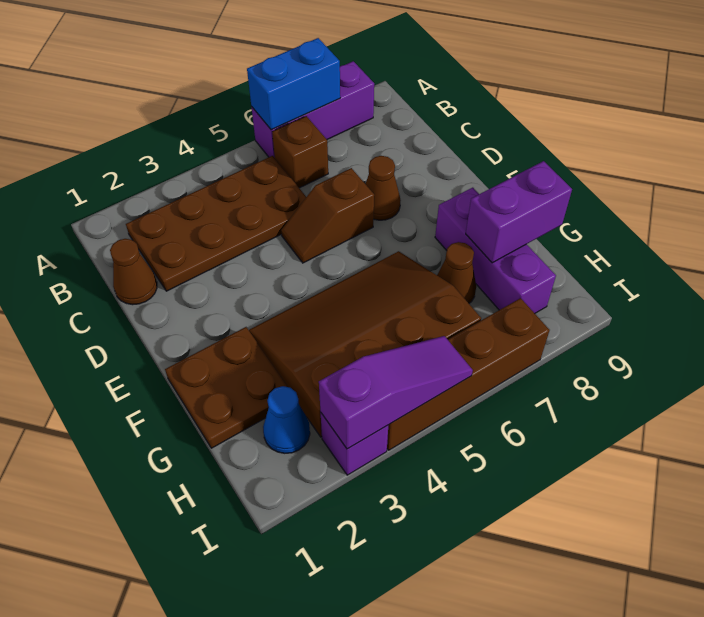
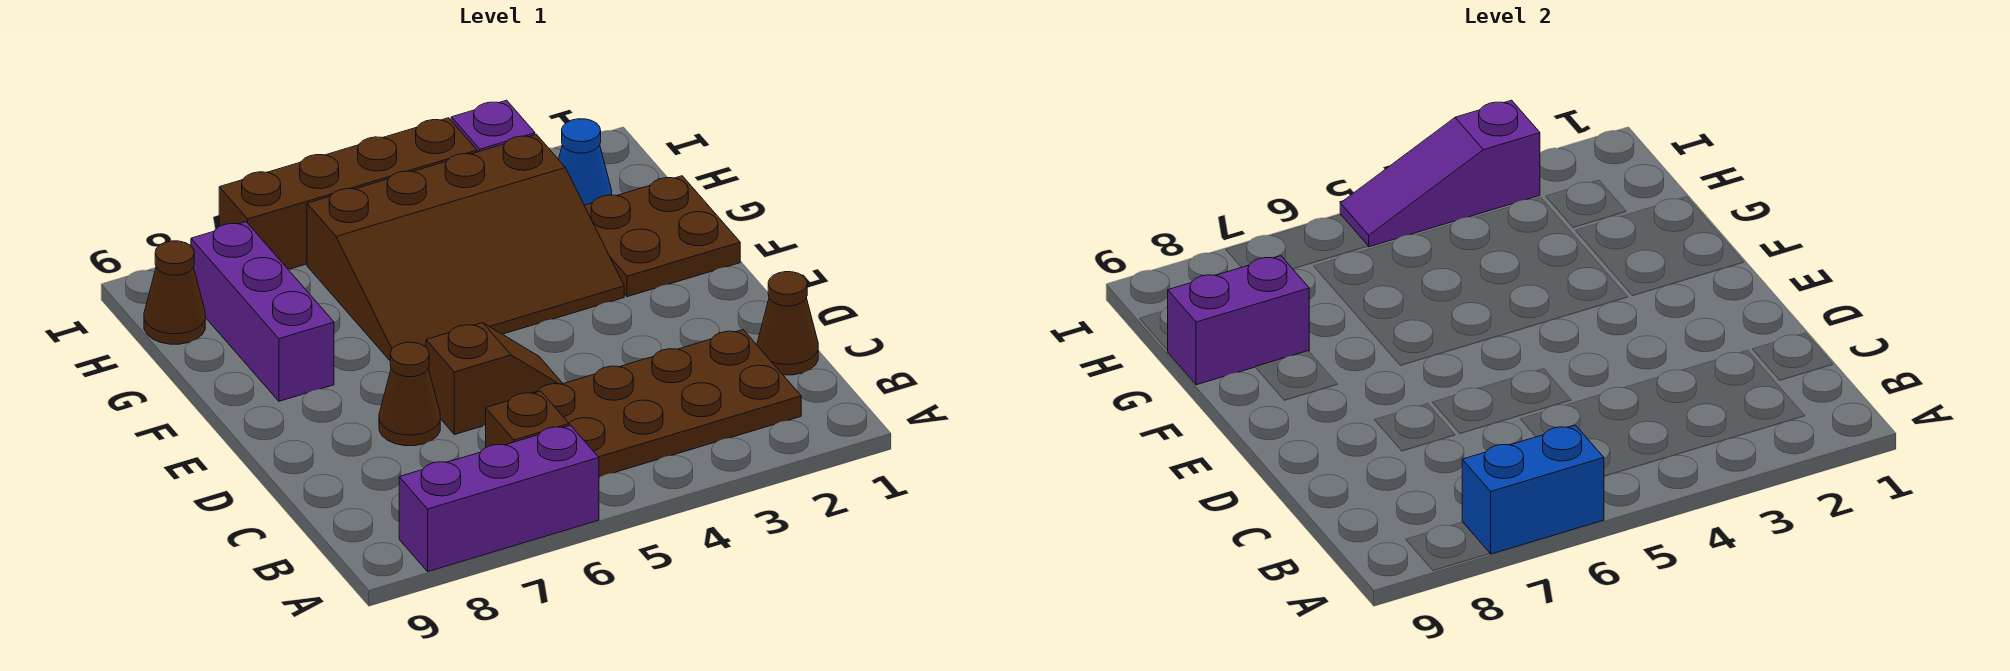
brown cone G7 level 1 -> brown cone H9 level 1

